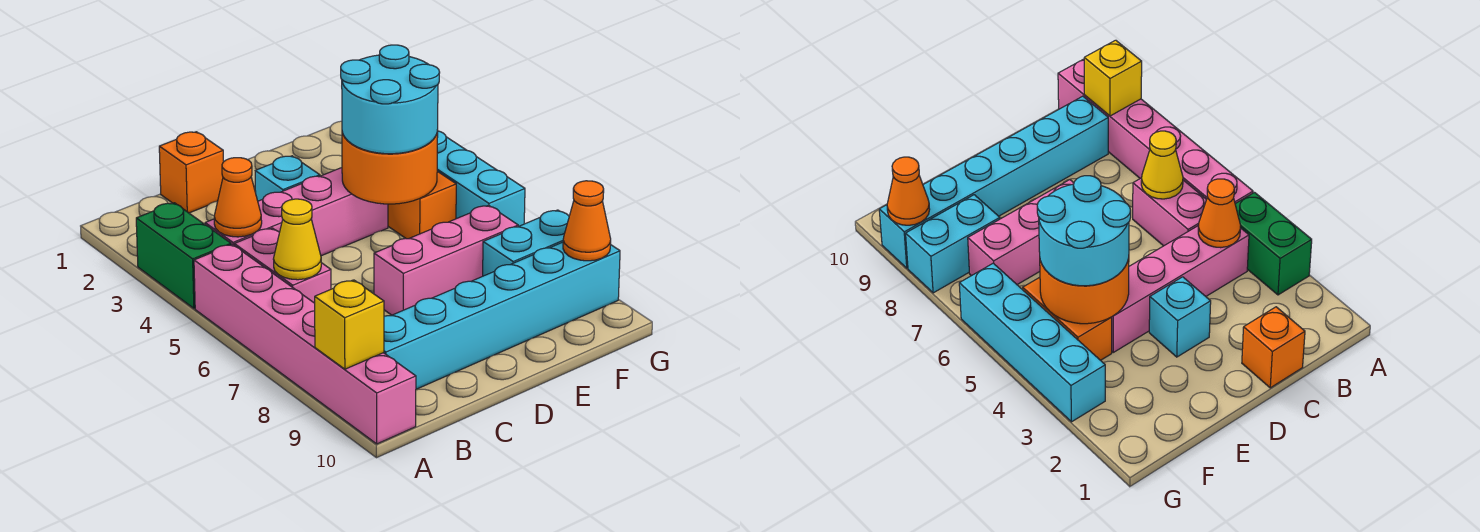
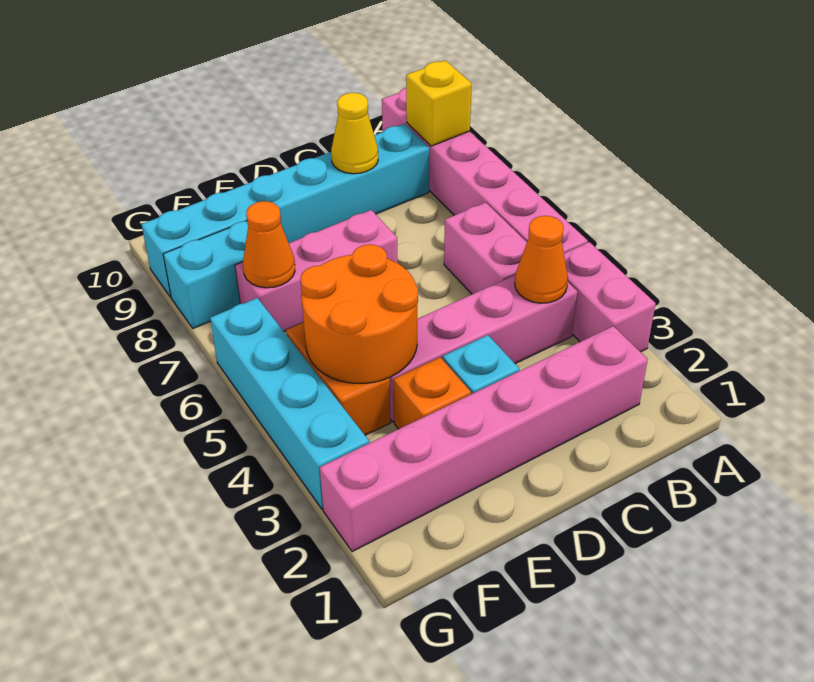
green brick A3:A4 level 1 -> pink brick A3:A4 level 1
none -> pink brick B2:G2 level 1
yellow cone B6 level 2 -> yellow cone C9 level 2
orange brick C1 level 1 -> orange brick E3 level 1
cyan round brick E4:F5 level 3 -> none
orange cone G9 level 2 -> orange cone F7 level 2

